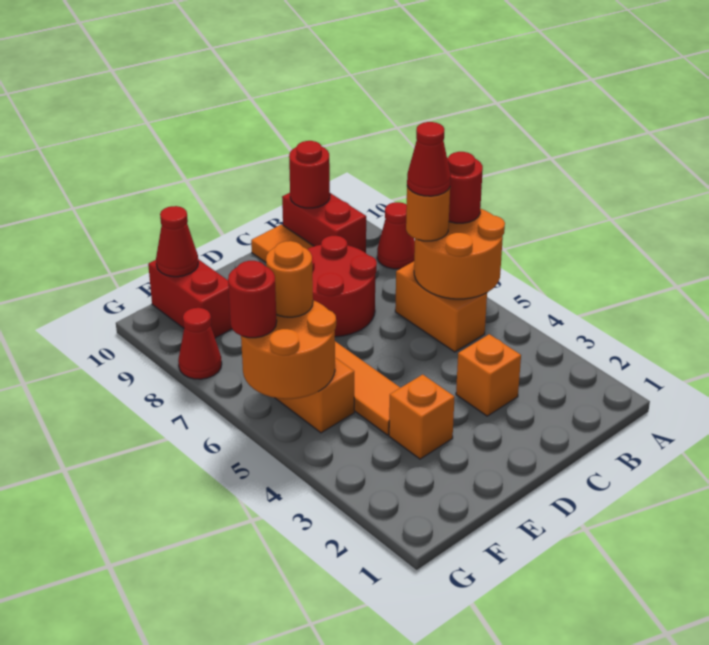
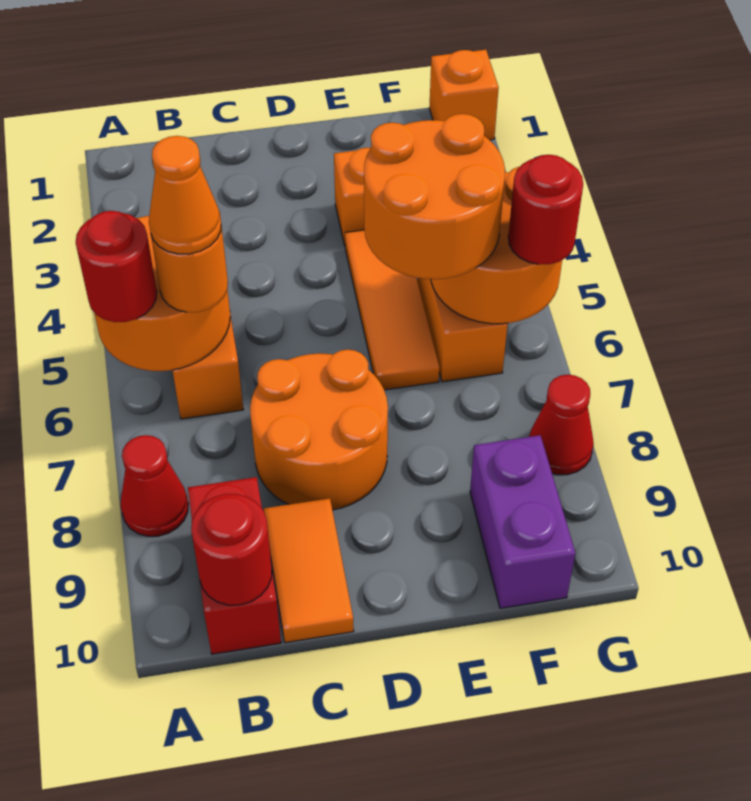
red cone B6 level 4 -> orange cone B6 level 4
orange brick C3 level 1 -> orange brick G1 level 1
red round brick C7:D8 level 1 -> orange round brick C7:D8 level 1
orange round brick F6 level 3 -> orange round brick E5:F6 level 3
red brick F9:F10 level 1 -> purple brick F9:F10 level 1
red cone F10 level 2 -> none

